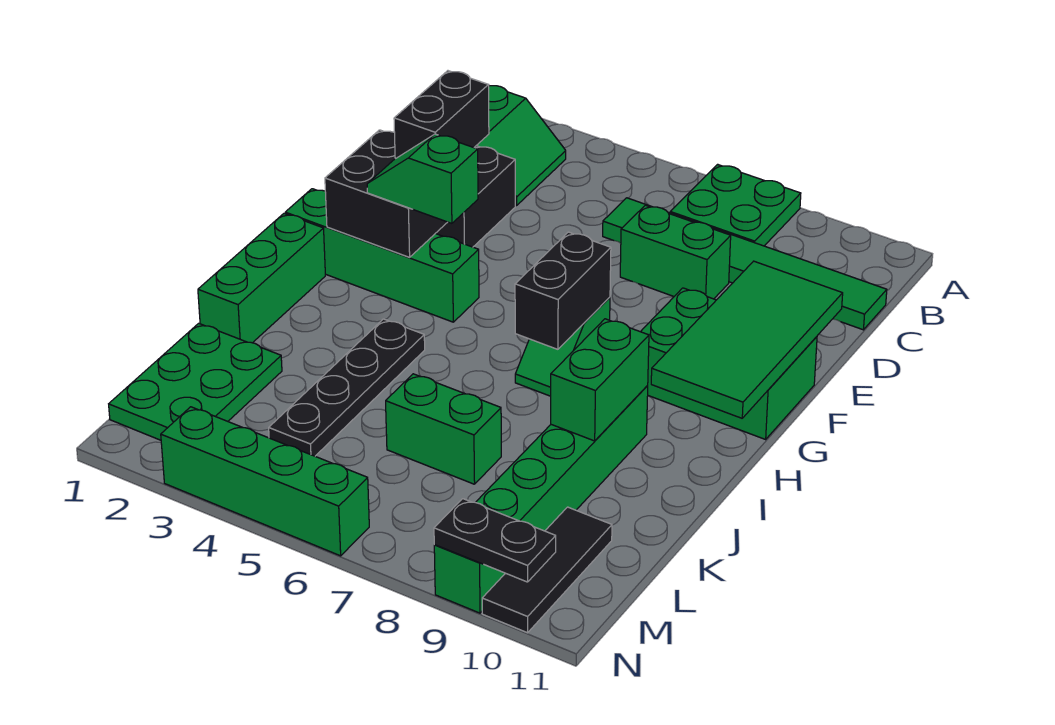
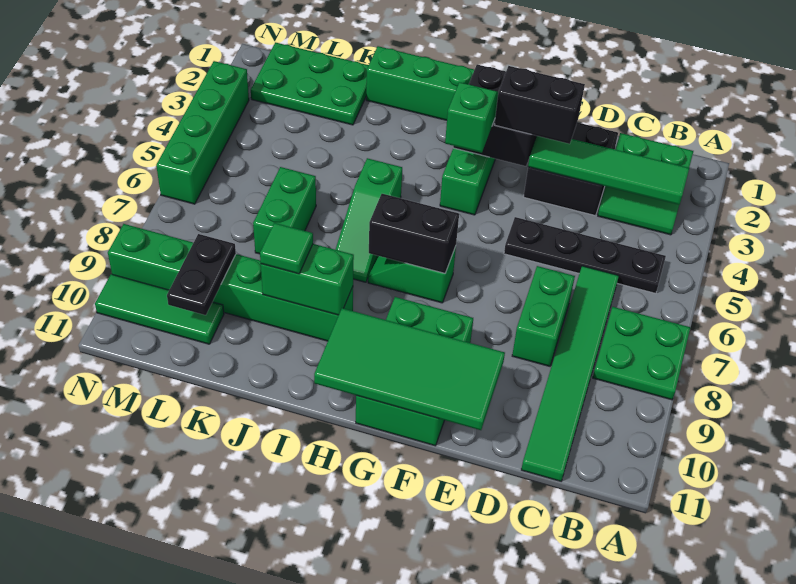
none -> green tile B3:E3 level 2
black plate I4:L4 level 1 -> black plate B5:E5 level 1
none -> green slope I5:I7 level 1 top 5
none -> green tile J9 level 3
black tile L10:N10 level 1 -> green tile L10:N10 level 1
black plate N9:N10 level 2 -> black plate L9:L10 level 2

